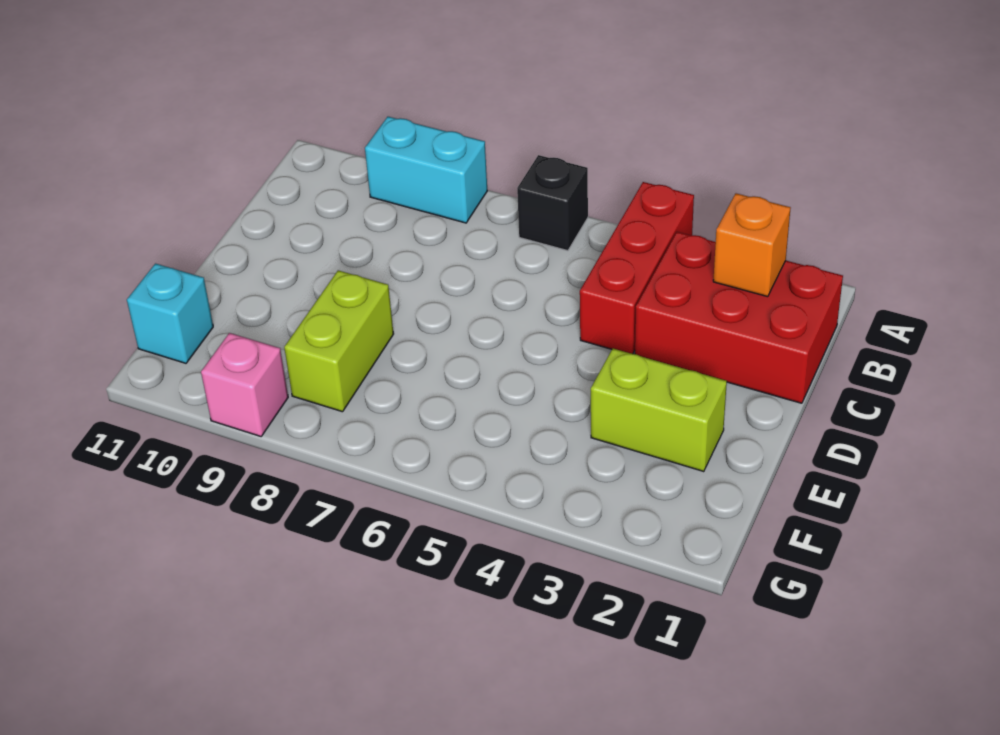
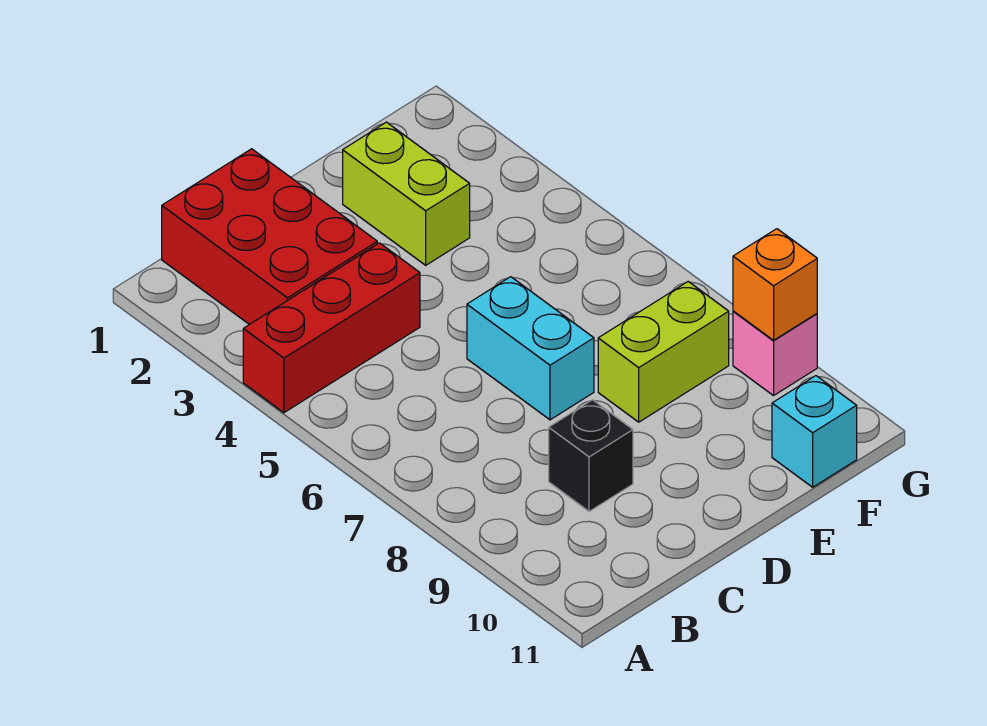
black brick A6 level 1 -> black brick C9 level 1
cyan brick A8:A9 level 1 -> cyan brick D6:D7 level 1
orange brick B2 level 2 -> orange brick G9 level 2

